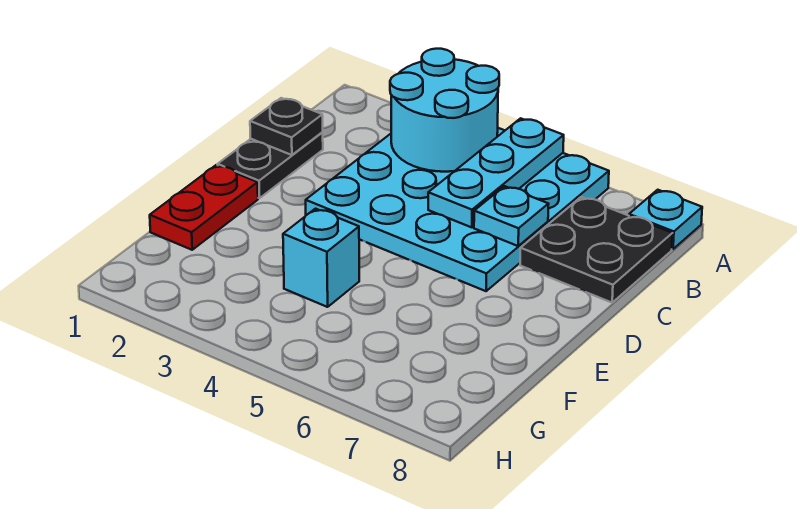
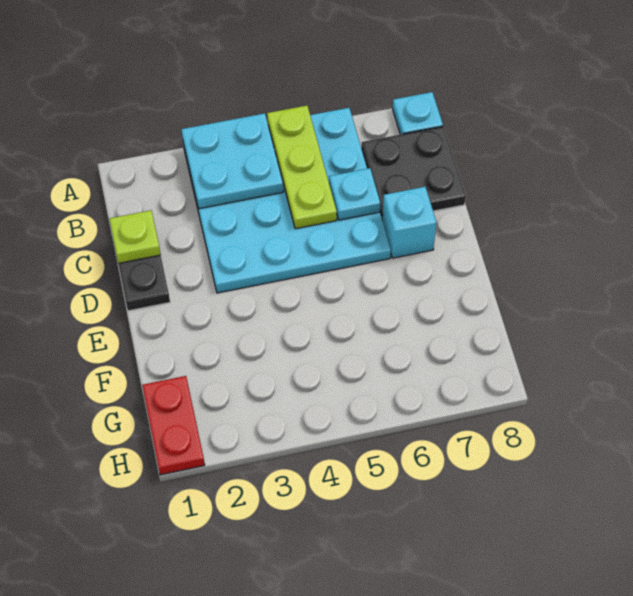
cyan round brick A3:B4 level 2 -> cyan plate A3:B4 level 2
cyan plate A5:C5 level 2 -> lime plate A5:C5 level 2
black plate C1 level 2 -> lime plate C1 level 2
red plate E1:F1 level 1 -> red plate G1:H1 level 1
cyan brick F4 level 1 -> cyan brick D7 level 1

